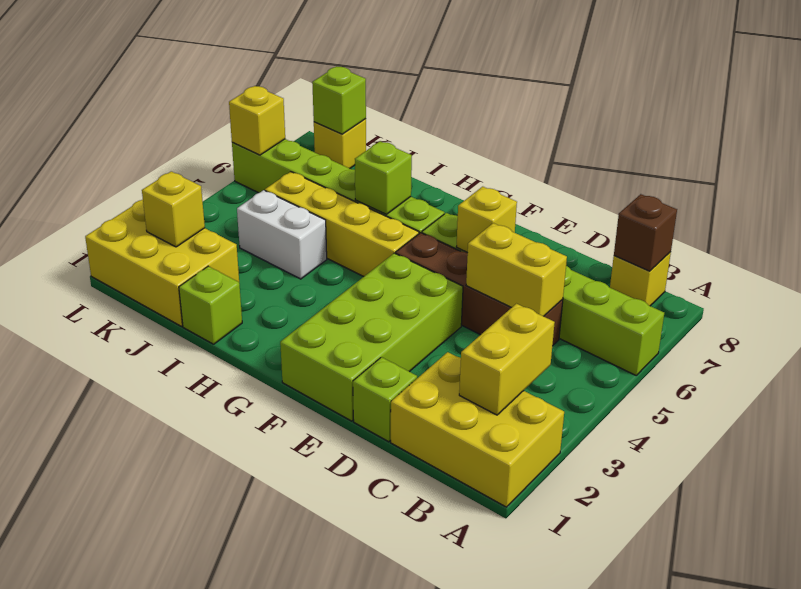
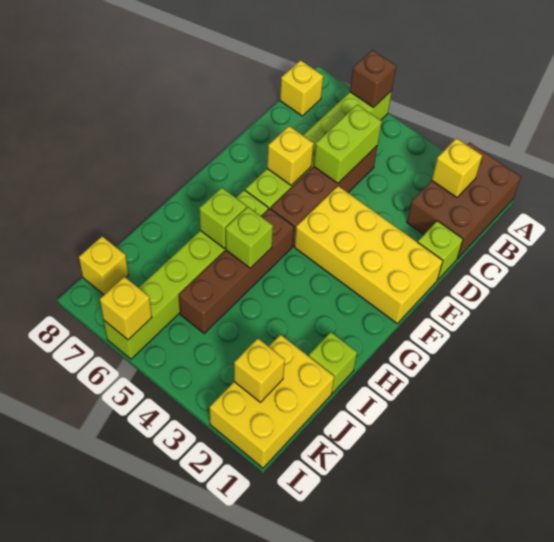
yellow brick A1:C2 level 1 -> brown brick A1:C2 level 1
yellow brick B2:B3 level 2 -> yellow brick B2 level 2
brown brick B8 level 2 -> brown brick A6 level 2
yellow brick C5:D5 level 2 -> lime brick C5:D5 level 2
lime brick E1:F4 level 1 -> yellow brick E1:F4 level 1
yellow brick G5:J5 level 1 -> brown brick G5:J5 level 1
white brick I4:J4 level 1 -> none
lime brick K8 level 2 -> lime brick H5 level 2

